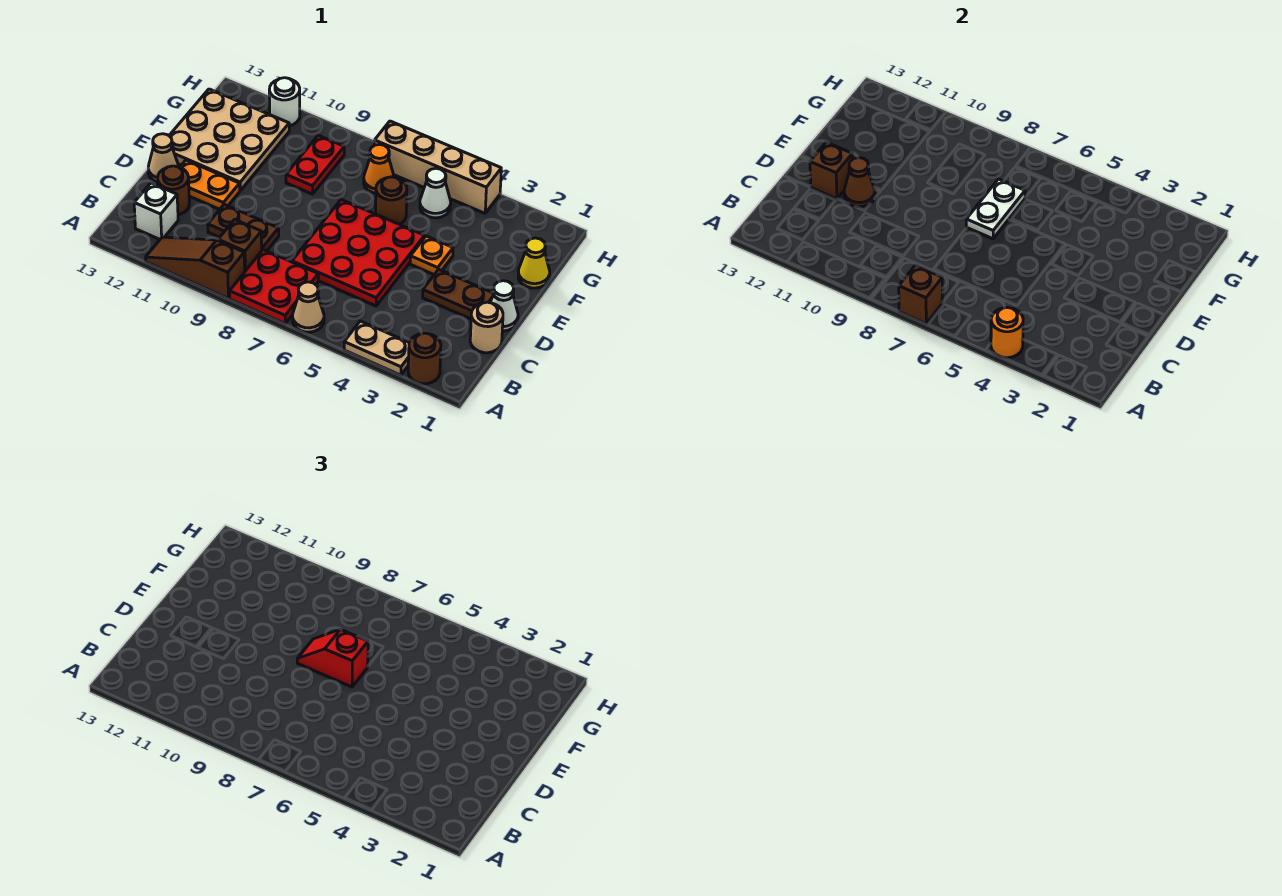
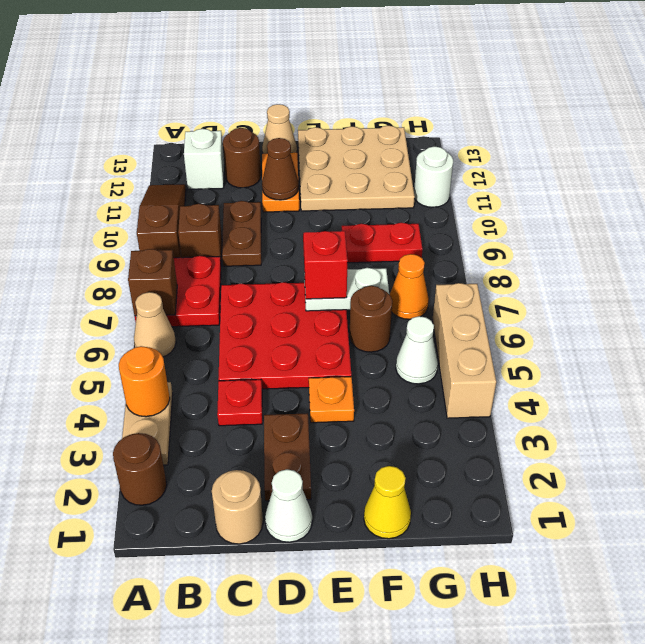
none -> red plate C4 level 1
brown brick D12 level 2 -> none
tan brick H4:H7 level 1 -> tan brick H4:H6 level 1

